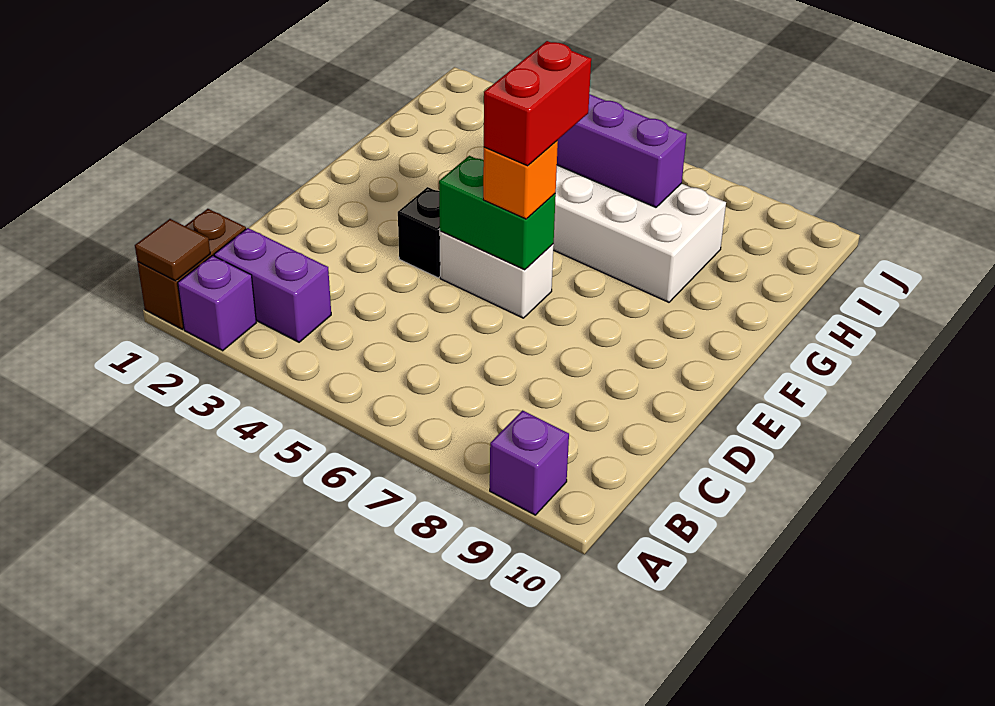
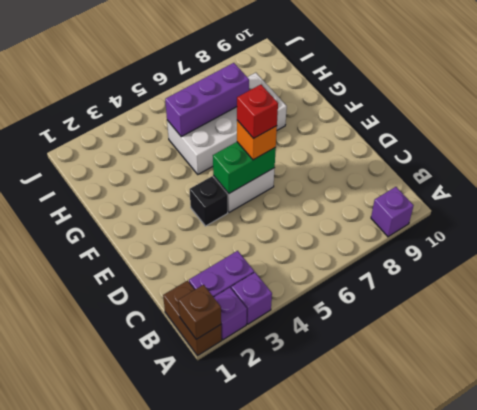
brown tile A1 level 2 -> brown brick A1 level 2
none -> purple brick A3 level 1
red brick E6:F6 level 4 -> red brick E6 level 4

